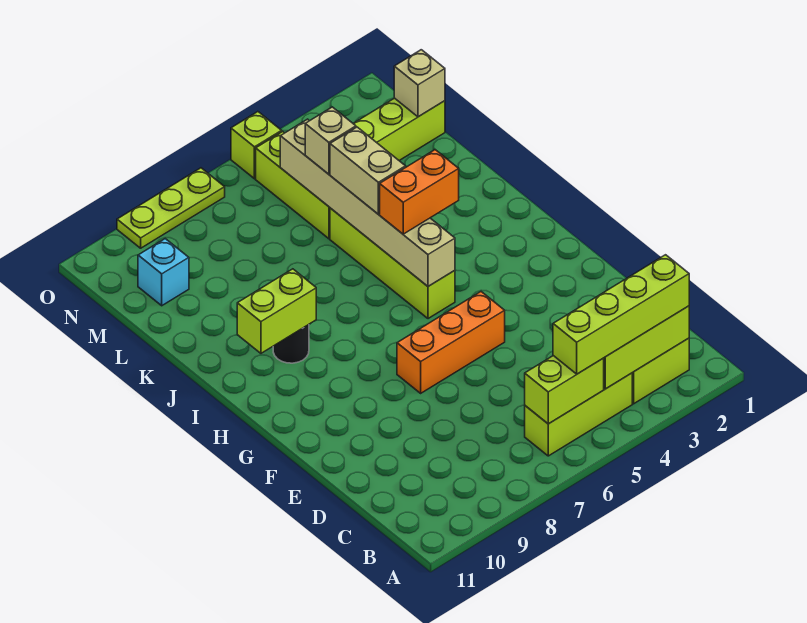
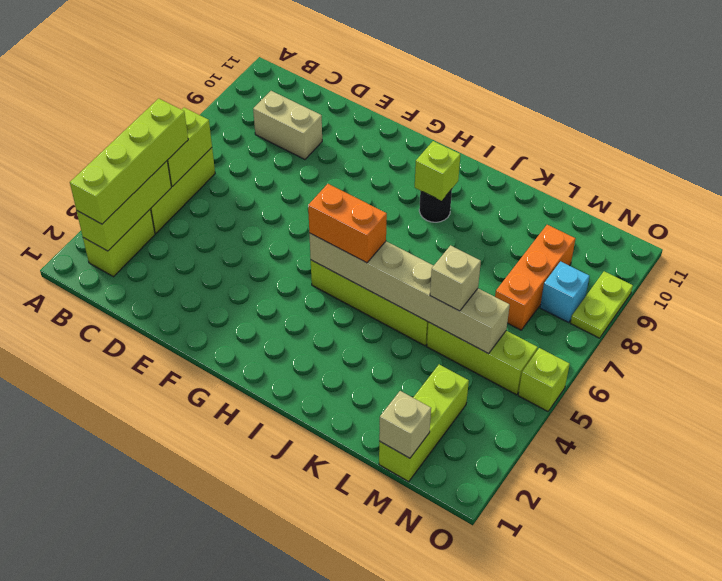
orange brick F5:F7 level 1 -> orange brick M7:M9 level 1
orange brick I4:I5 level 3 -> orange brick H5:I5 level 3
lime brick I9:I10 level 2 -> lime brick I9 level 2
tan brick J5:K5 level 3 -> tan brick C9:D9 level 1
cyan brick M10 level 1 -> cyan brick N8 level 1
lime plate O7:O9 level 1 -> lime plate O8:O9 level 1

